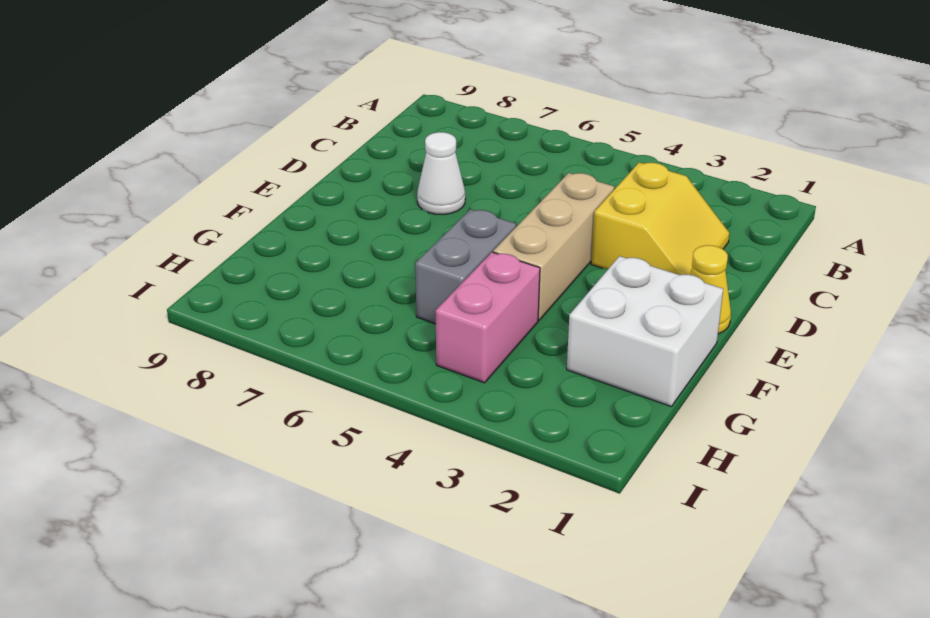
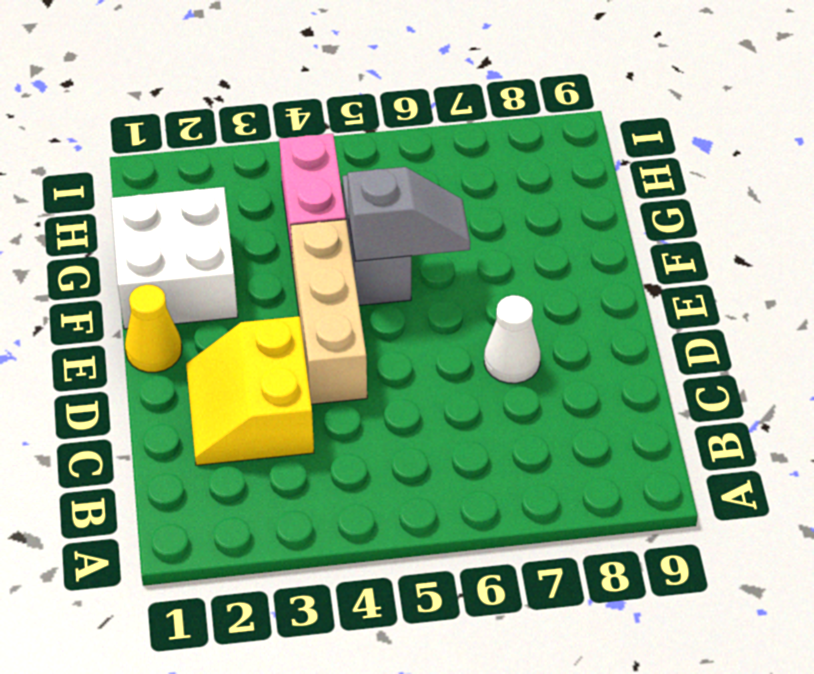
none -> grey slope F5:F6 level 2 top 5

